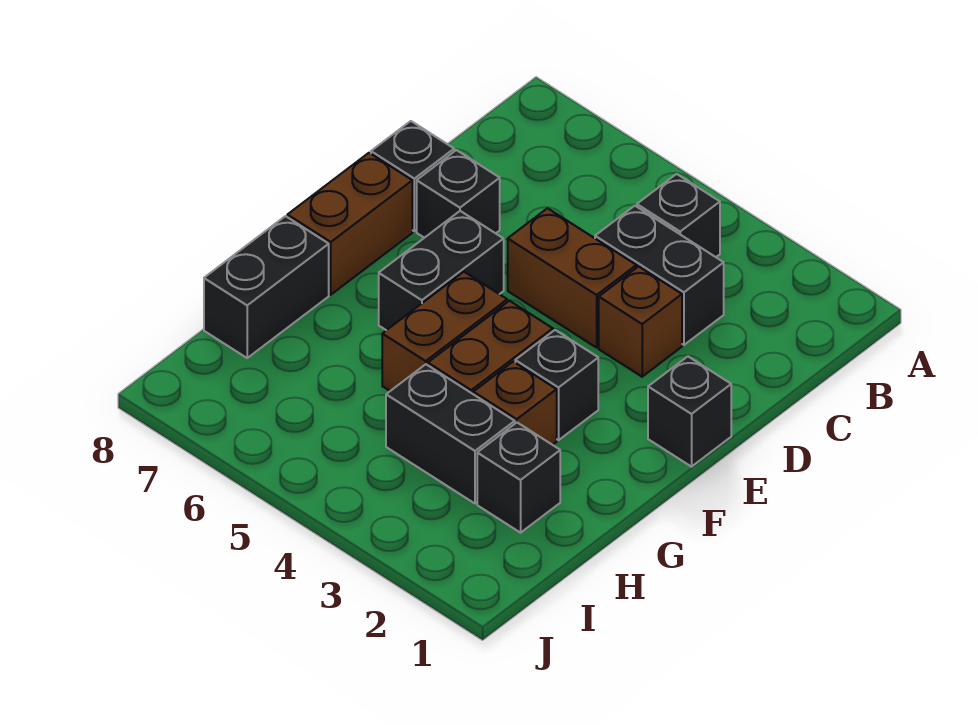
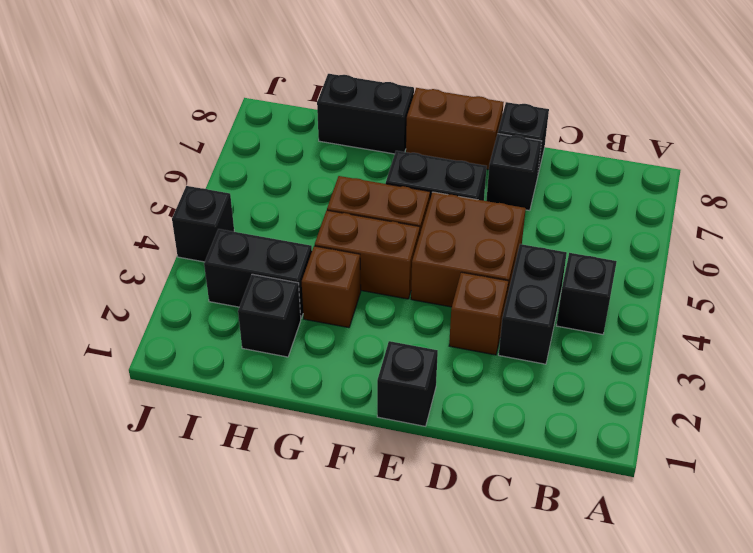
brown brick D4:D5 level 1 -> brown brick D4:E5 level 1
black brick F3 level 1 -> black brick J4 level 1
black brick H3:H4 level 1 -> black brick H3:I3 level 1

